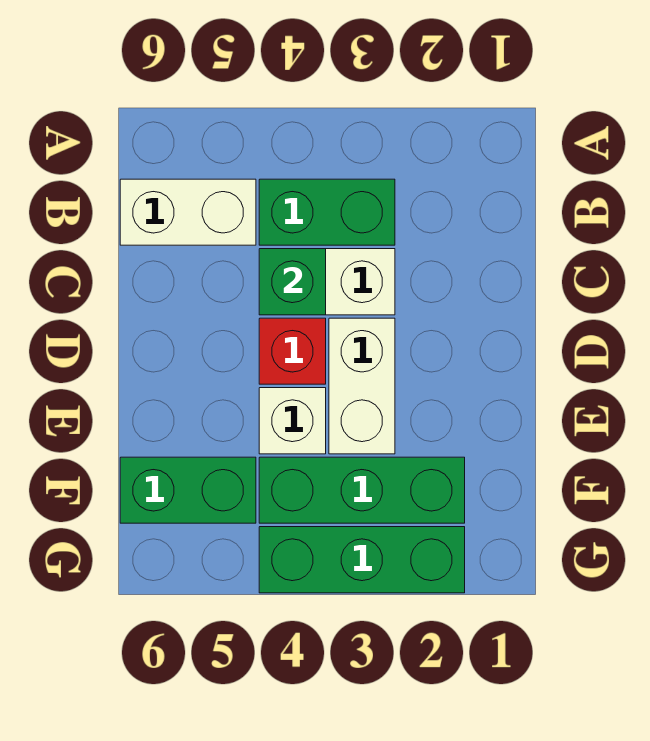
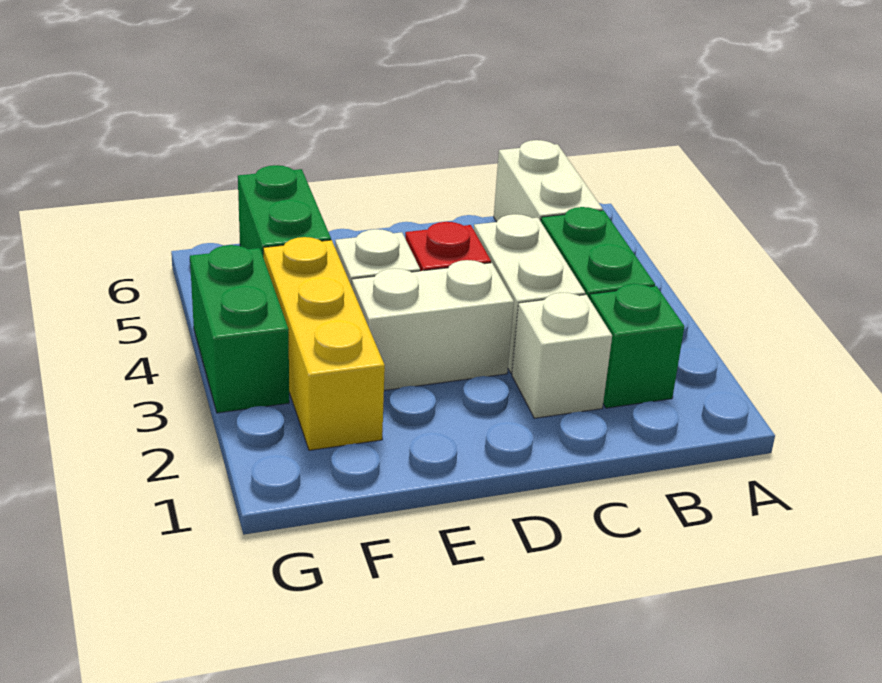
none -> white brick C2 level 1
green brick C4 level 2 -> green brick B2 level 1
green brick F2:F4 level 1 -> yellow brick F2:F4 level 1
green brick G2:G4 level 1 -> green brick G3:G4 level 1

